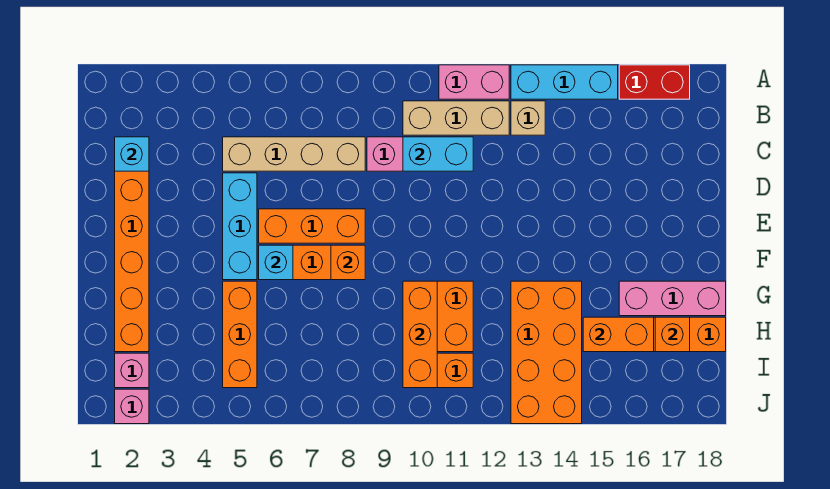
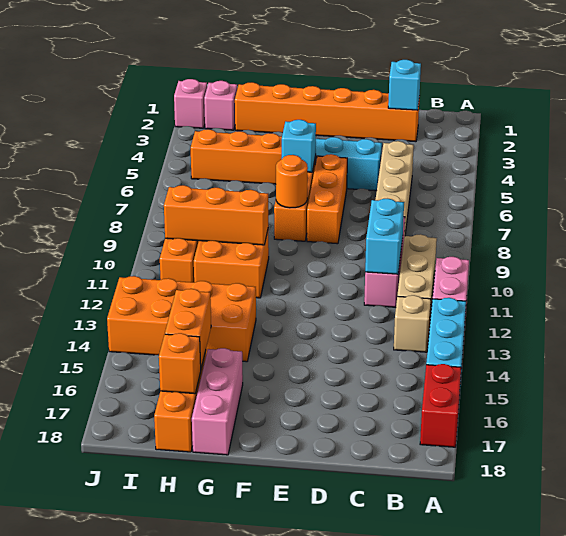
orange brick F8 level 2 -> orange round brick F8 level 2

